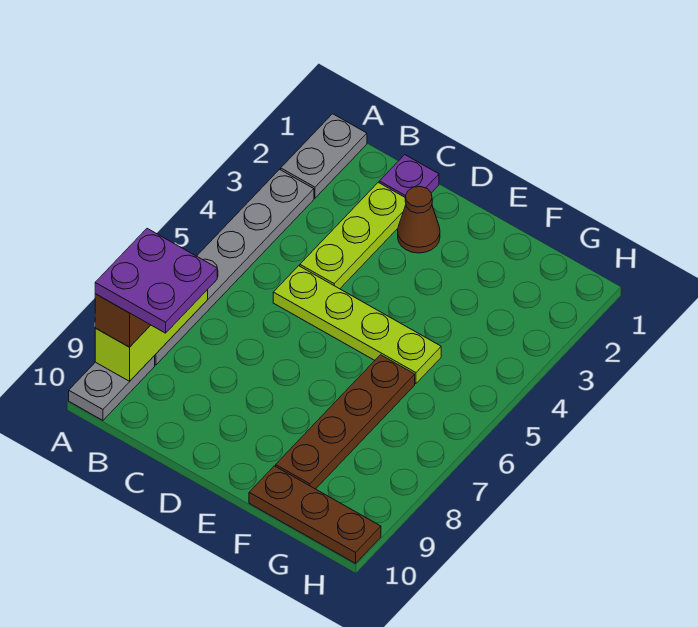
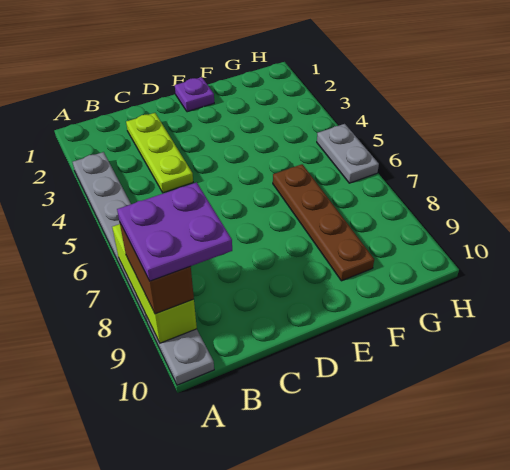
grey plate A1:A2 level 1 -> grey plate H5:H6 level 1
purple plate C1 level 1 -> purple plate E1 level 1
lime plate C5:F5 level 1 -> none
brown cone D2 level 1 -> none
brown plate F10:H10 level 1 -> none

